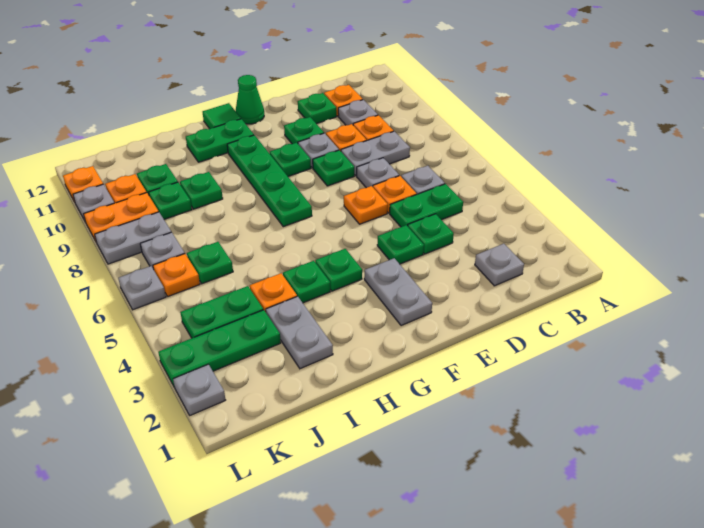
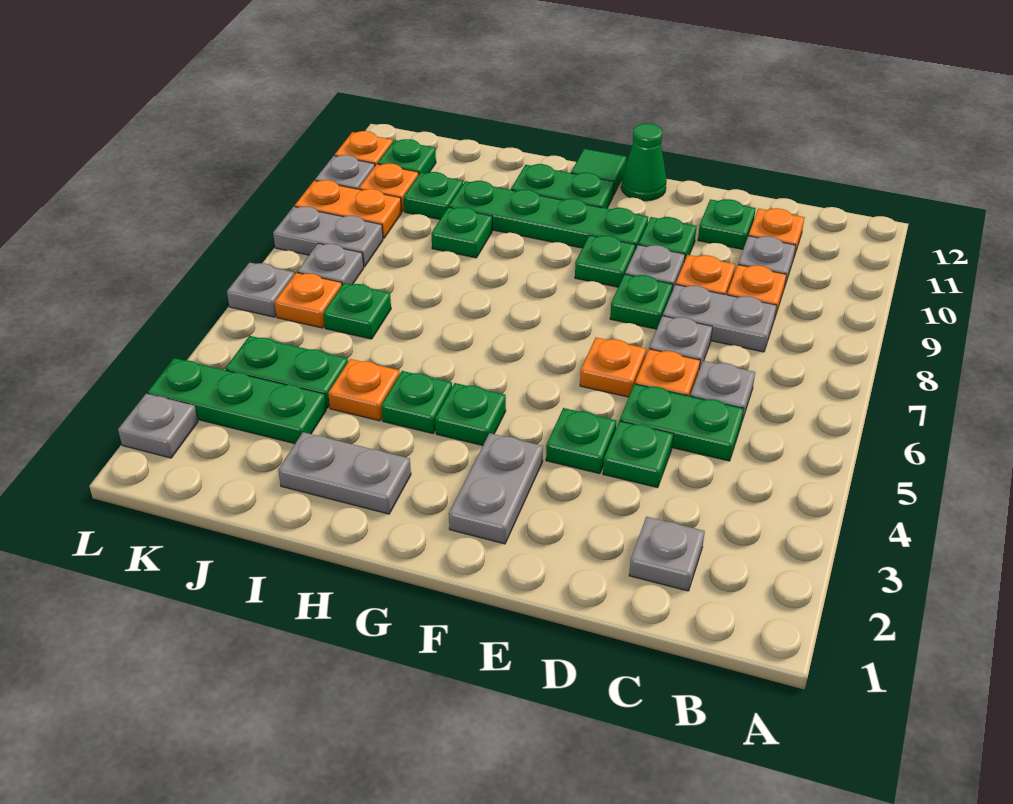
green plate G7:G10 level 1 -> green plate F10:I10 level 1
grey plate I2:I3 level 1 -> grey plate H2:I2 level 1
green plate J9 level 1 -> green plate K11 level 1

